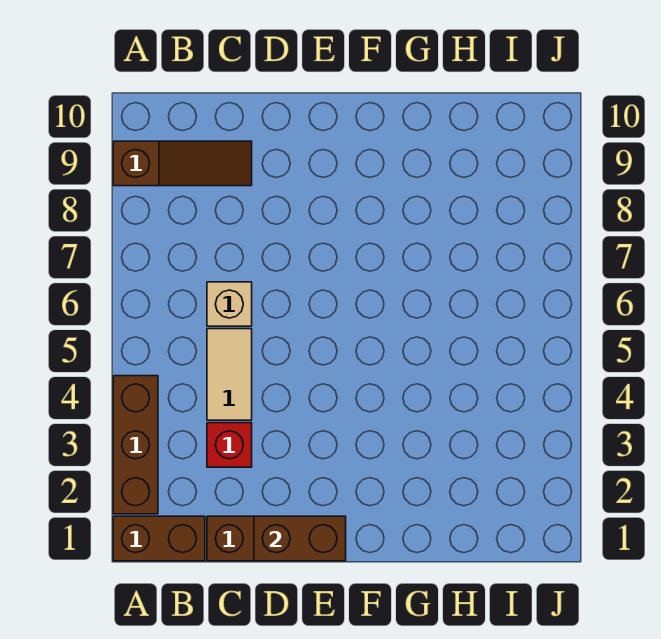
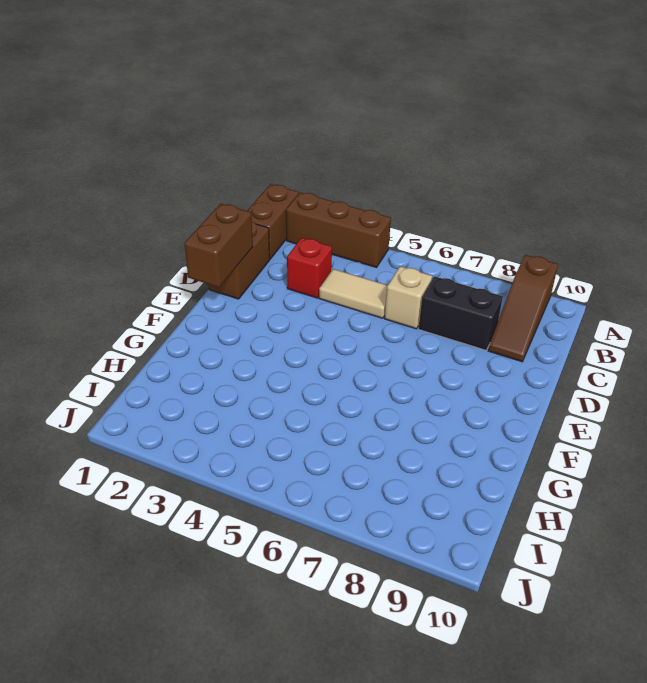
none -> black brick C7:C8 level 1

